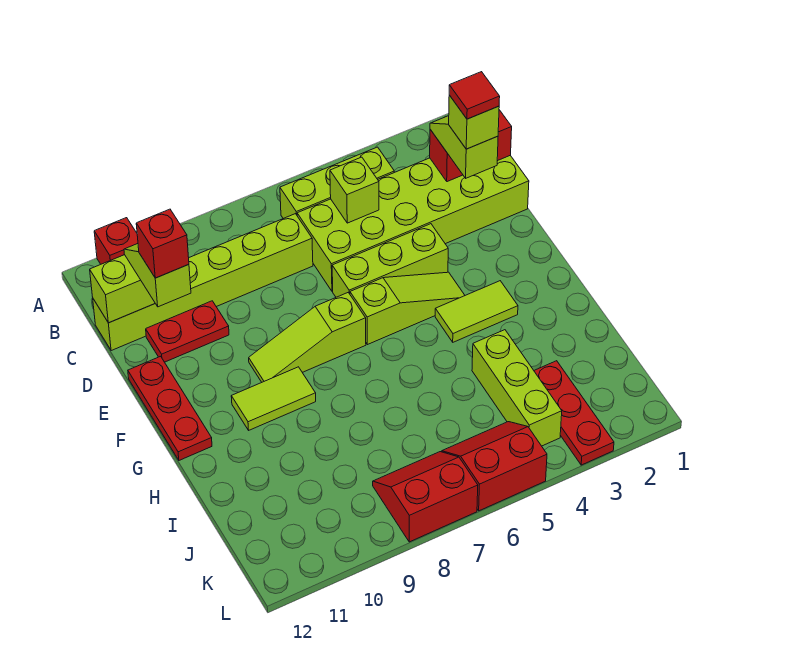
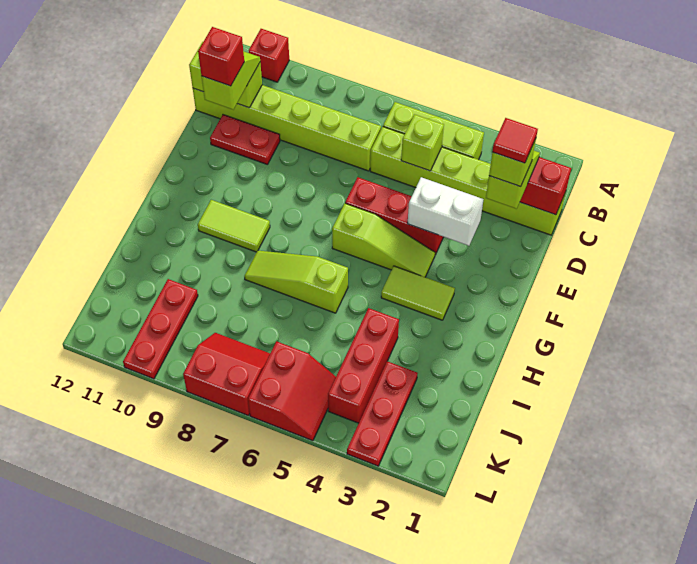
lime brick C1:D6 level 1 -> lime brick C1:C6 level 1
none -> white brick E3:E4 level 2
lime brick E4:E6 level 1 -> red brick E4:E6 level 1
red plate E12:G12 level 1 -> red plate J10:L10 level 1
lime slope F7:F9 level 1 top 7 -> lime slope H6:H8 level 1 top 6
lime brick I4:K4 level 1 -> red brick I4:K4 level 1
red slope K5:L6 level 1 top L -> red slope K5:L6 level 1 top 6

